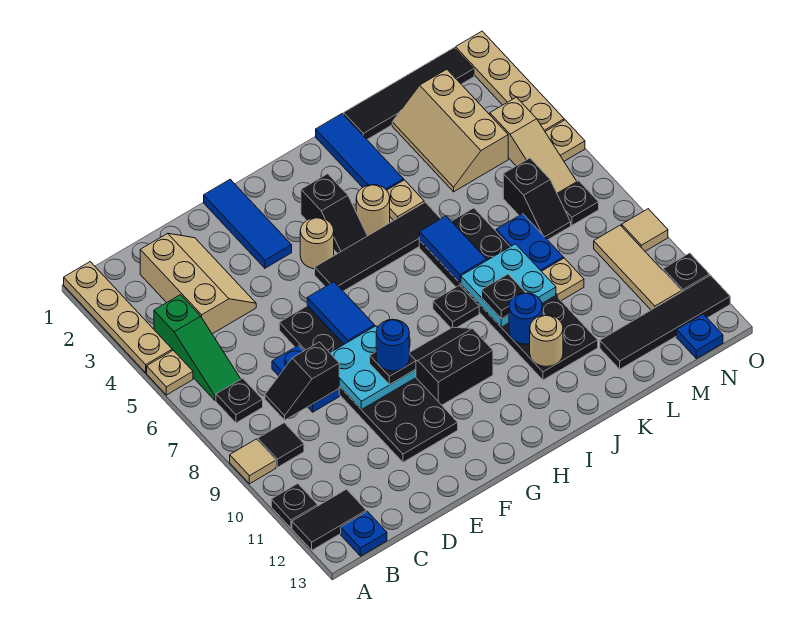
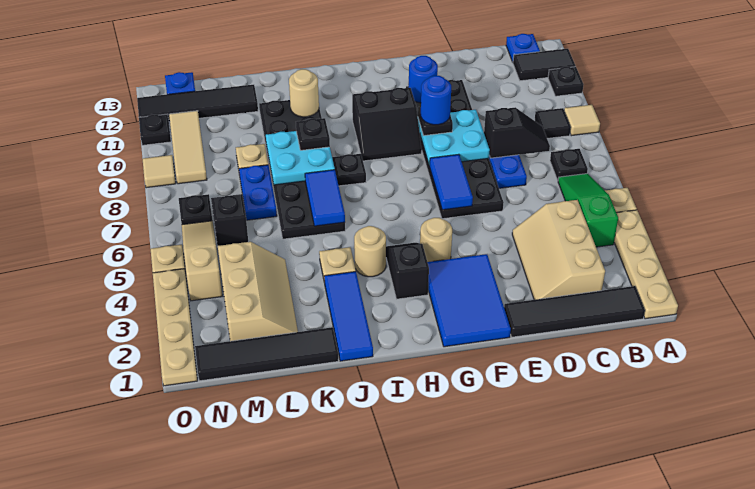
blue tile F1:F3 level 1 -> blue tile F1:G3 level 1
black tile G5:J5 level 1 -> black tile B1:E1 level 1
blue round brick J10 level 2 -> blue round brick F11 level 2

